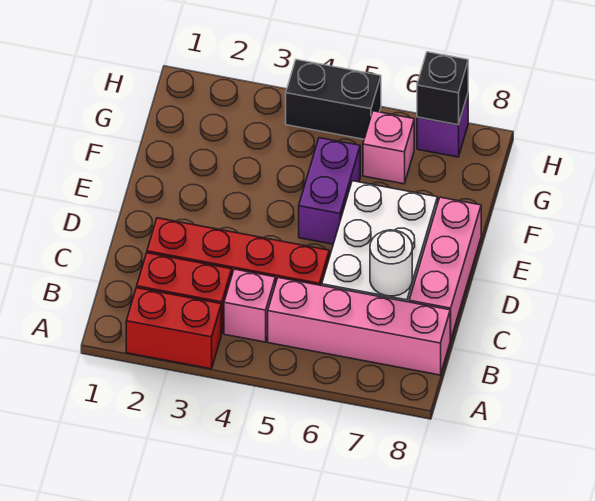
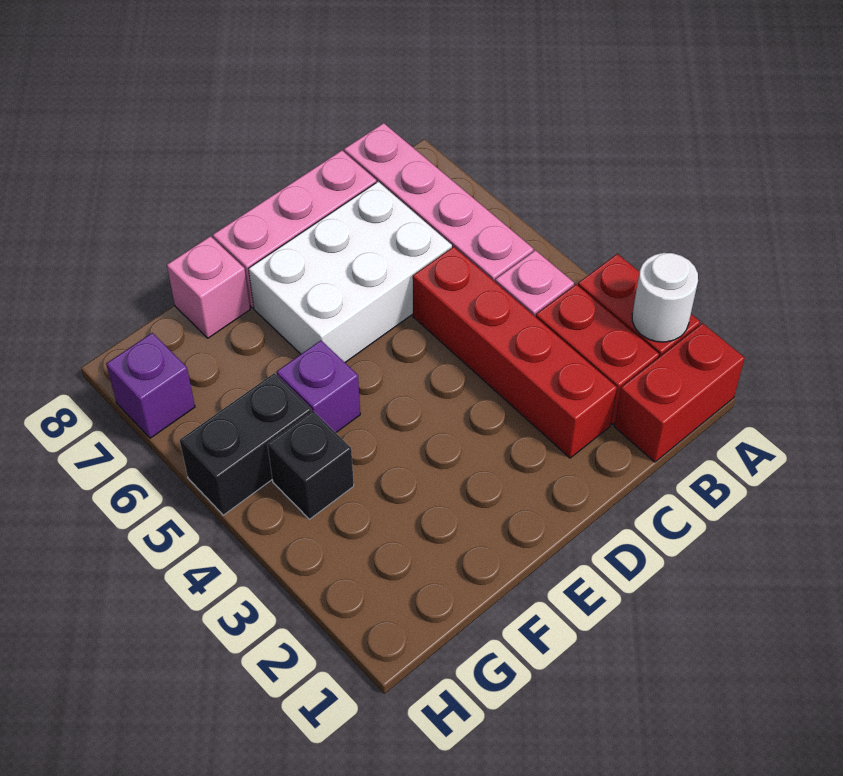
none -> red brick A1:B1 level 1
white round brick C7 level 2 -> white round brick A2 level 2
purple brick E5:F5 level 1 -> purple brick F5 level 1
pink brick G6 level 1 -> pink brick F8 level 1
black brick H4:H5 level 1 -> black brick G5:H5 level 1
black brick H7 level 2 -> black brick G4 level 1

